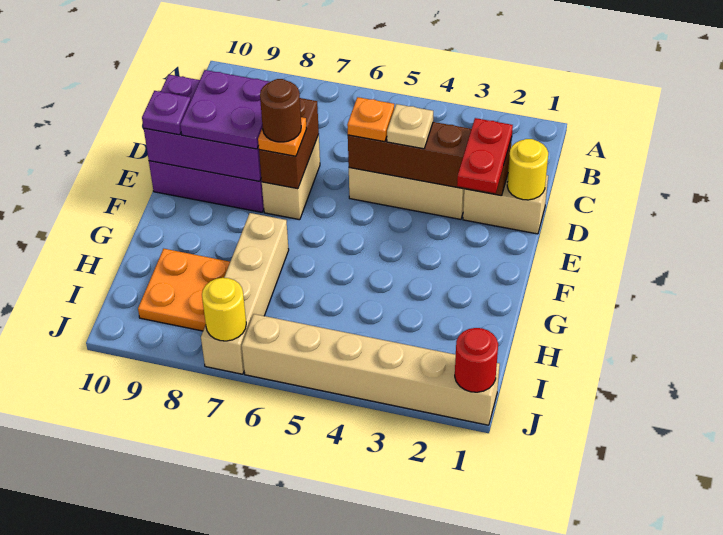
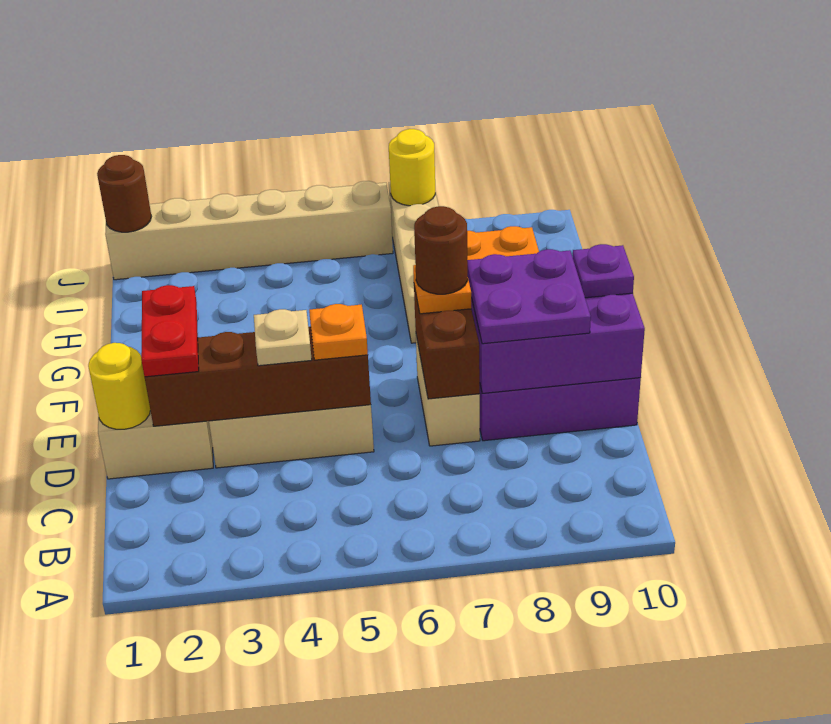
red round brick J1 level 2 -> brown round brick J1 level 2

